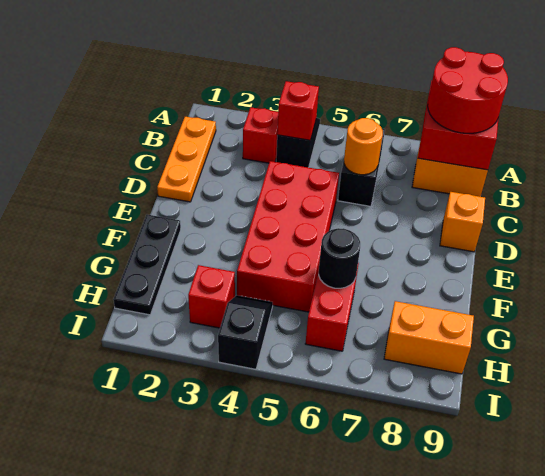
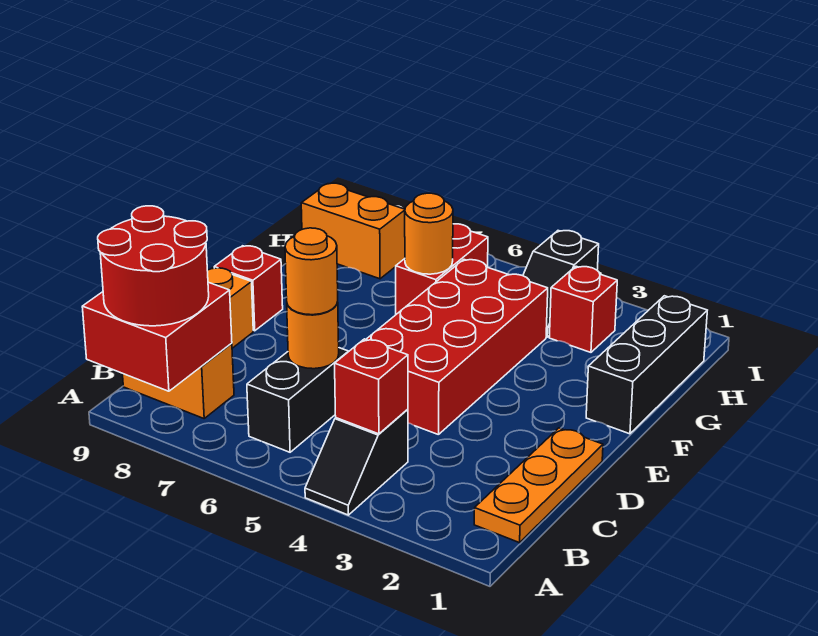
red brick B3 level 1 -> red brick E9 level 1
none -> orange round brick C6 level 3
black plate F1:H1 level 1 -> black brick F1:H1 level 1
black round brick G6 level 2 -> orange round brick G6 level 2

